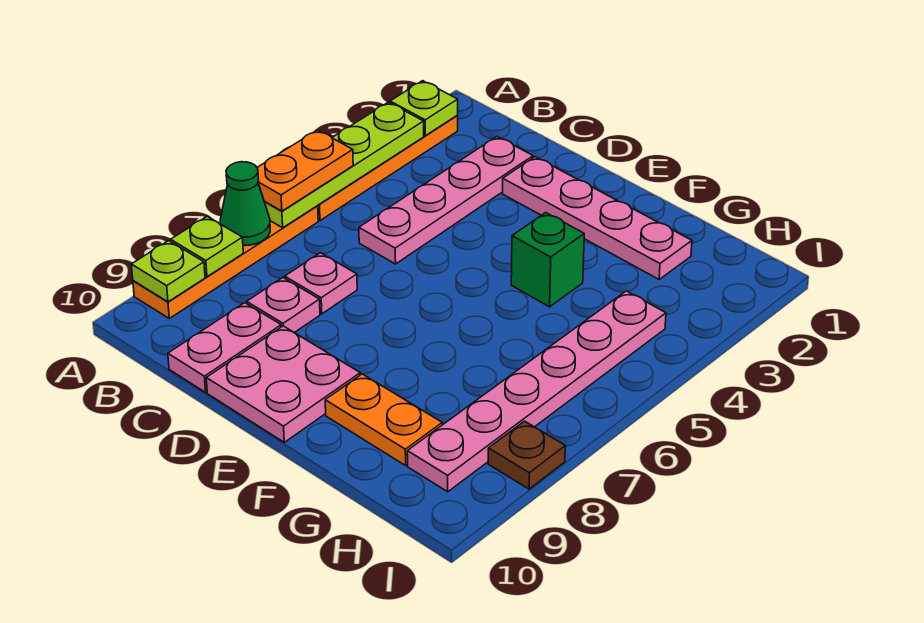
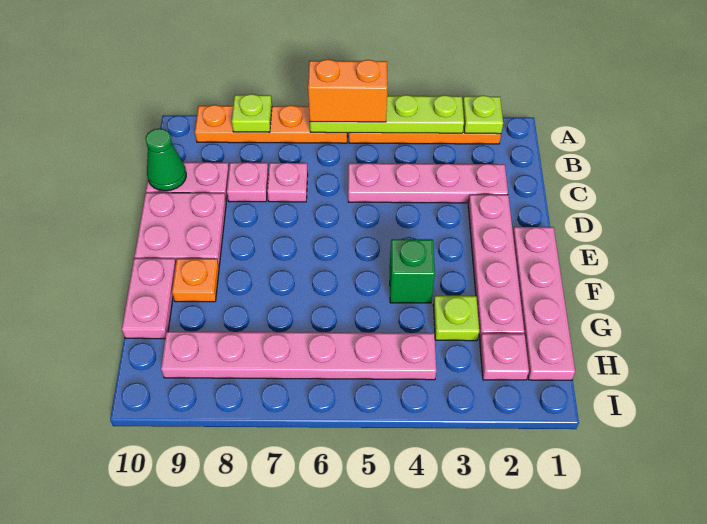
orange plate A5:A6 level 3 -> orange brick A5:A6 level 3
green cone A7 level 2 -> green cone C10 level 2
lime plate A9 level 2 -> lime plate G3 level 1
none -> pink plate E1:H1 level 1
orange plate F9:G9 level 1 -> orange plate F9 level 1
none -> pink plate F10:G10 level 1
none -> pink plate H2 level 1
brown plate I8 level 1 -> none

